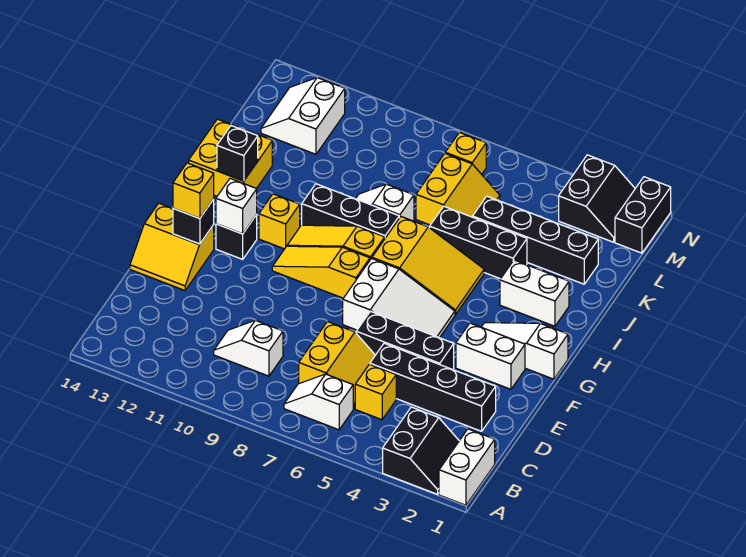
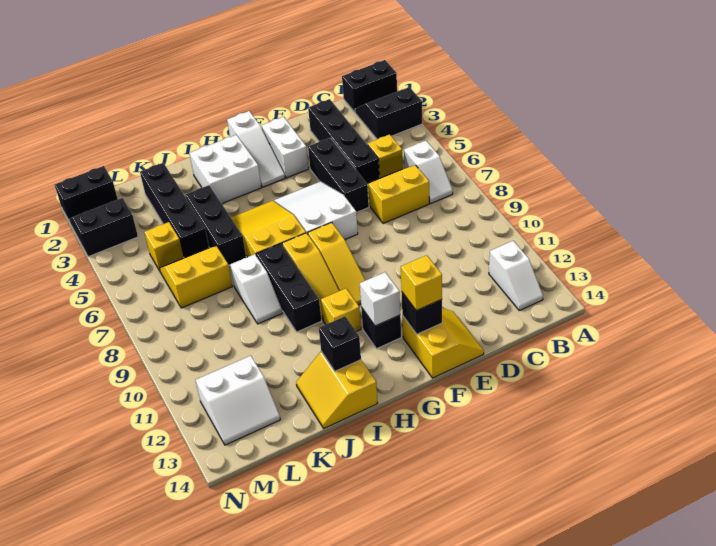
white brick A1:B1 level 1 -> black brick A1:B1 level 1
white slope C9:C10 level 1 top 9 -> white slope B12:B13 level 1 top 12
white brick I2:I3 level 1 -> white brick H2:I3 level 1
yellow brick I13:J14 level 1 -> yellow slope I13:J14 level 1 top I
yellow brick M7 level 1 -> yellow brick L5 level 1

